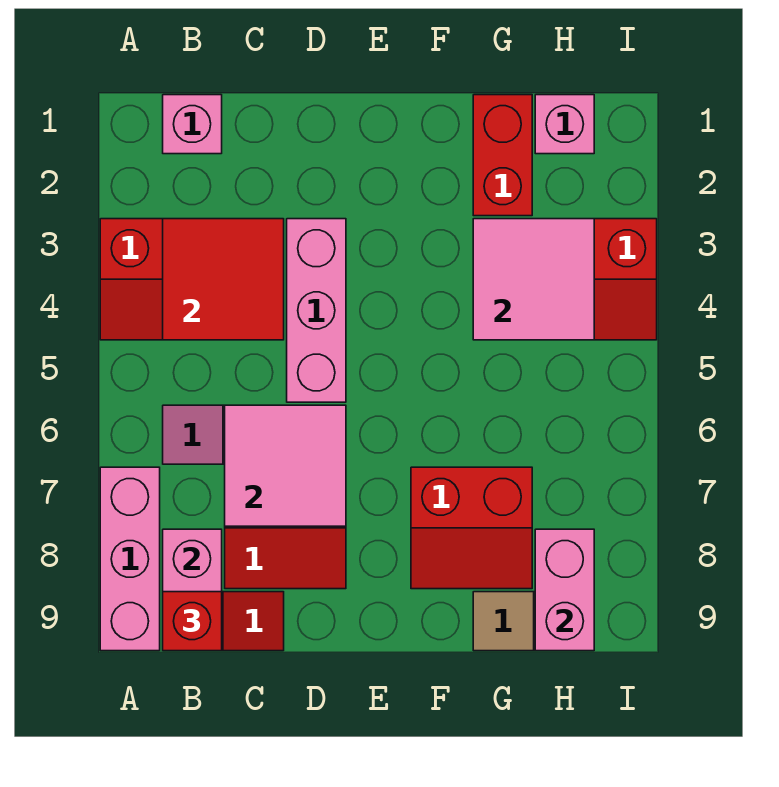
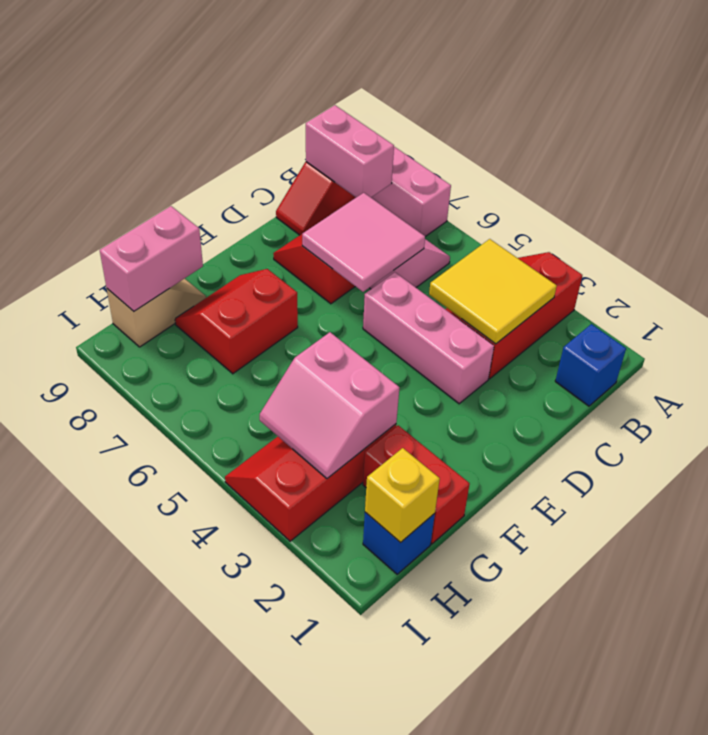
pink brick B1 level 1 -> blue brick B1 level 1
red tile B3:C4 level 2 -> yellow tile B3:C4 level 2
red brick B9 level 3 -> none
pink tile G3:H4 level 2 -> pink slope G3:H4 level 2 top G
pink brick H1 level 1 -> blue brick H1 level 1
none -> yellow brick H1 level 2
pink brick H8:H9 level 2 -> pink brick G9:H9 level 2

